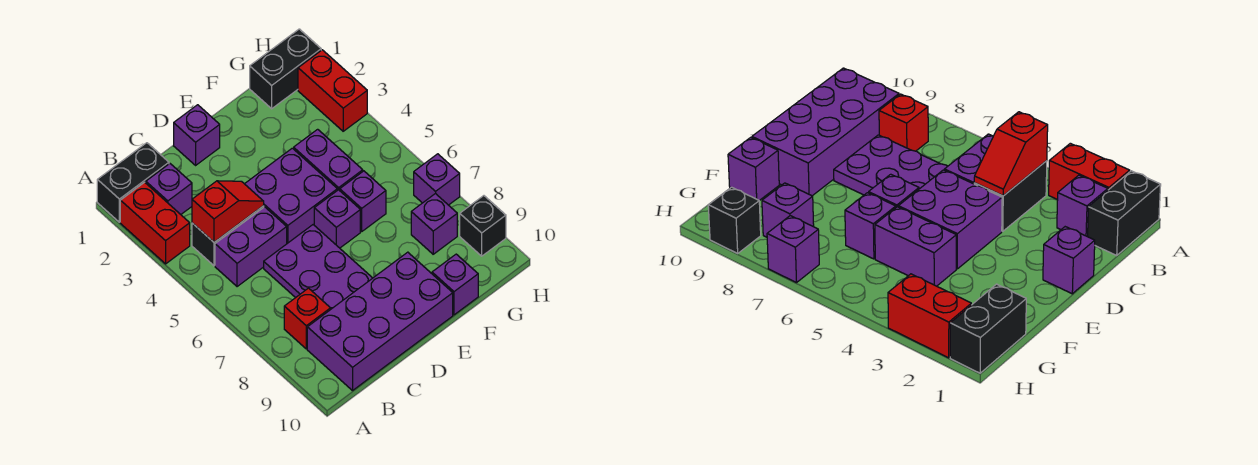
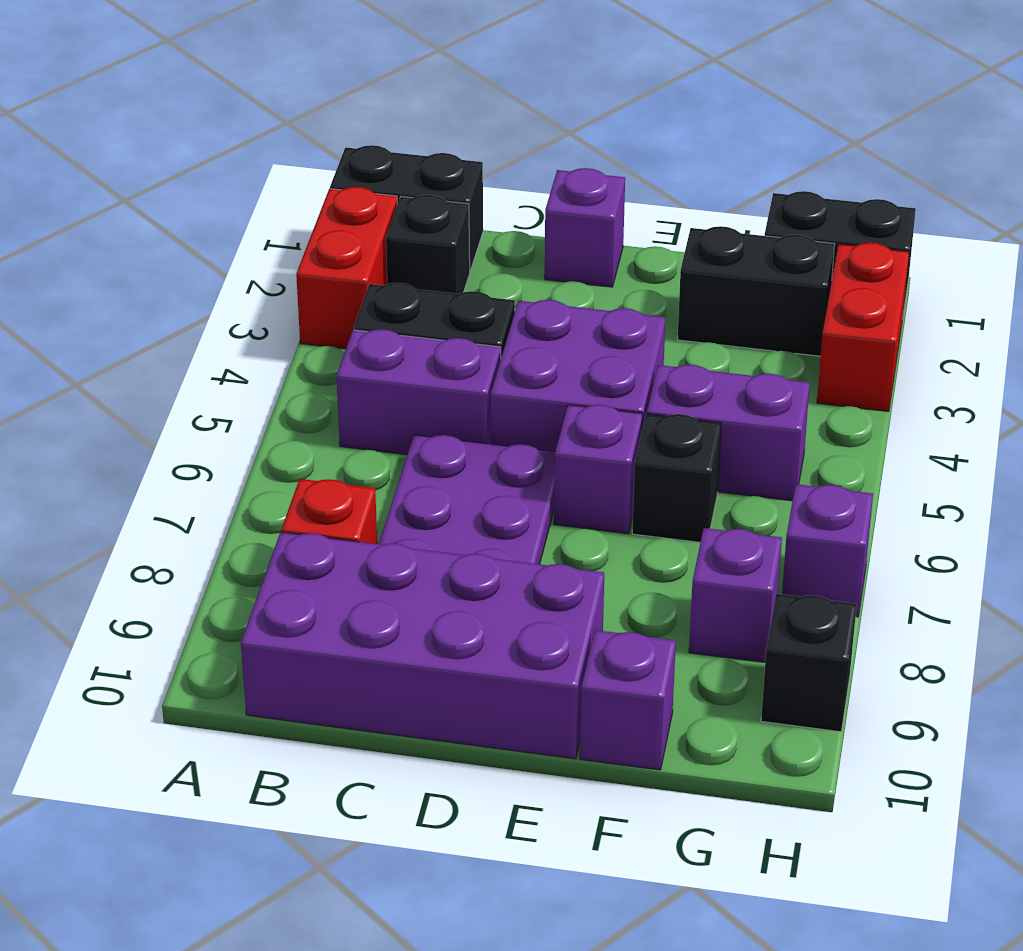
purple brick B2 level 1 -> black brick B2 level 1
red slope B4:C4 level 2 top B -> none
none -> black brick F2:G2 level 1
purple brick F4:F5 level 1 -> purple brick F5:G5 level 1
purple brick F6 level 1 -> black brick F6 level 1

